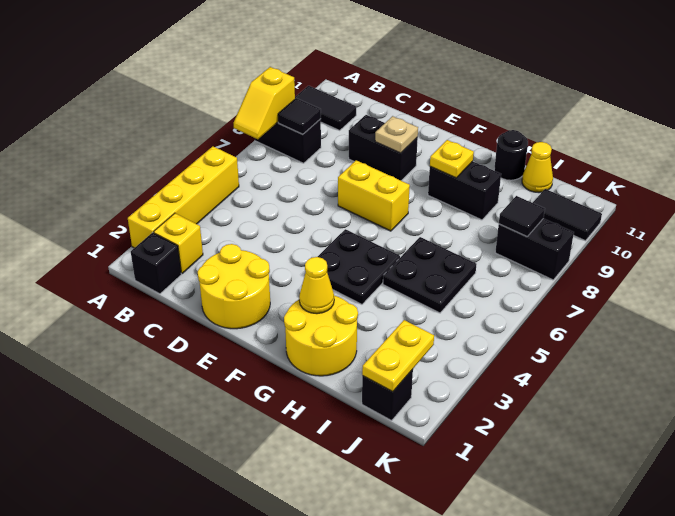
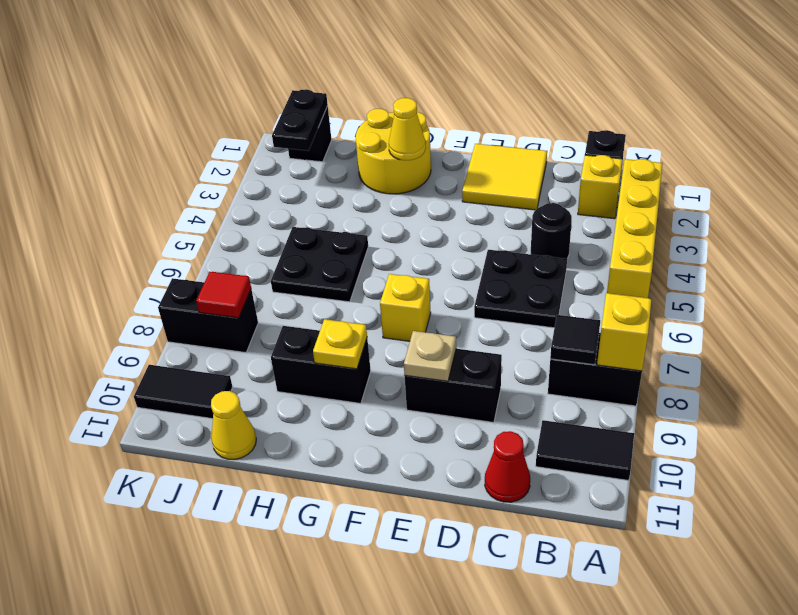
none -> red cone C11 level 1
yellow round brick D1:E2 level 1 -> yellow tile D1:E2 level 1
yellow brick E7:F7 level 1 -> yellow brick F7 level 1
black plate F4:G5 level 1 -> black plate C5:D6 level 1
black round brick H11 level 1 -> black round brick C4 level 1
yellow plate J1:J2 level 2 -> black plate J1:J2 level 2
black tile J8 level 2 -> red tile J8 level 2

